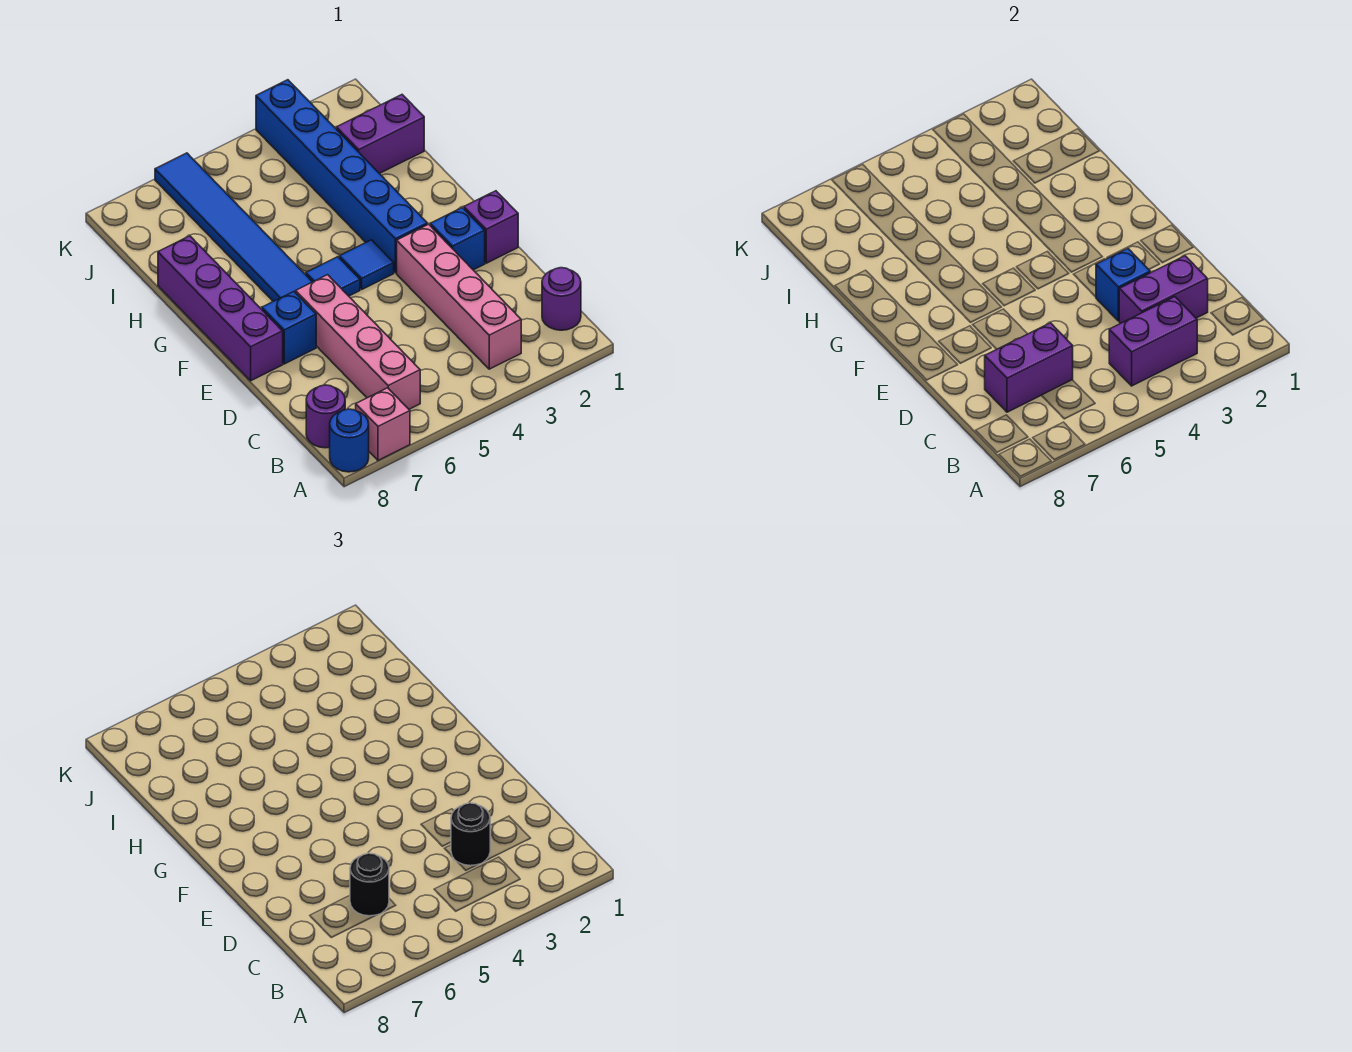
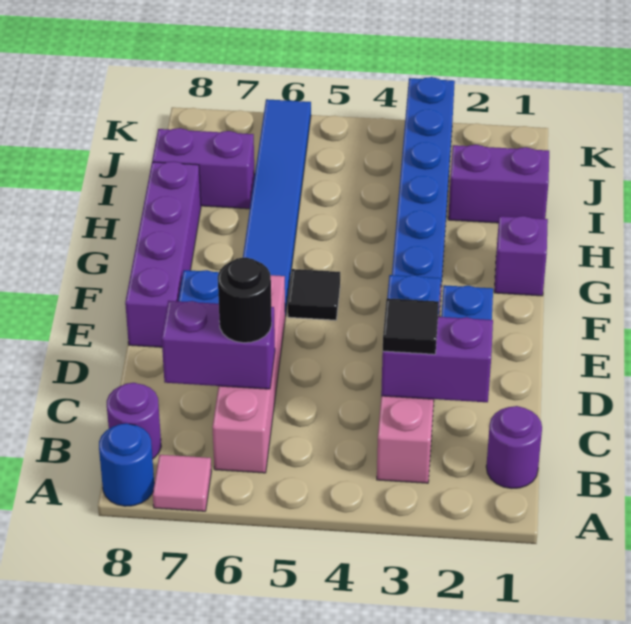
pink brick A7 level 1 -> pink tile A7 level 1
purple brick B3:B4 level 2 -> purple brick I7:I8 level 1
black round brick C3 level 3 -> black tile C3 level 3
purple brick E1 level 1 -> purple brick G1 level 1
blue tile F4 level 1 -> none
blue tile F5 level 1 -> black tile F5 level 1

